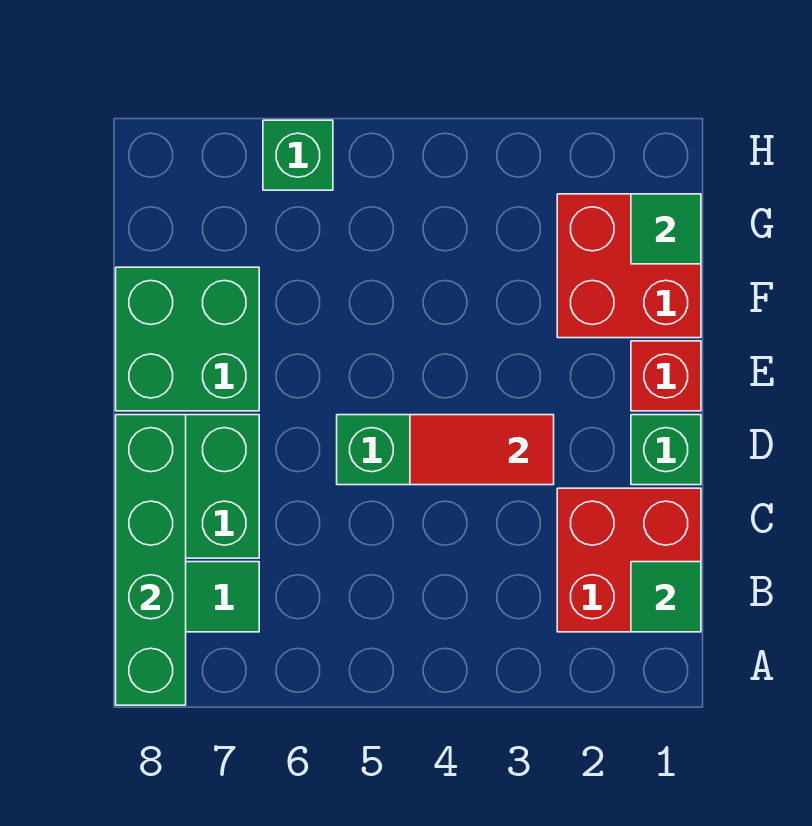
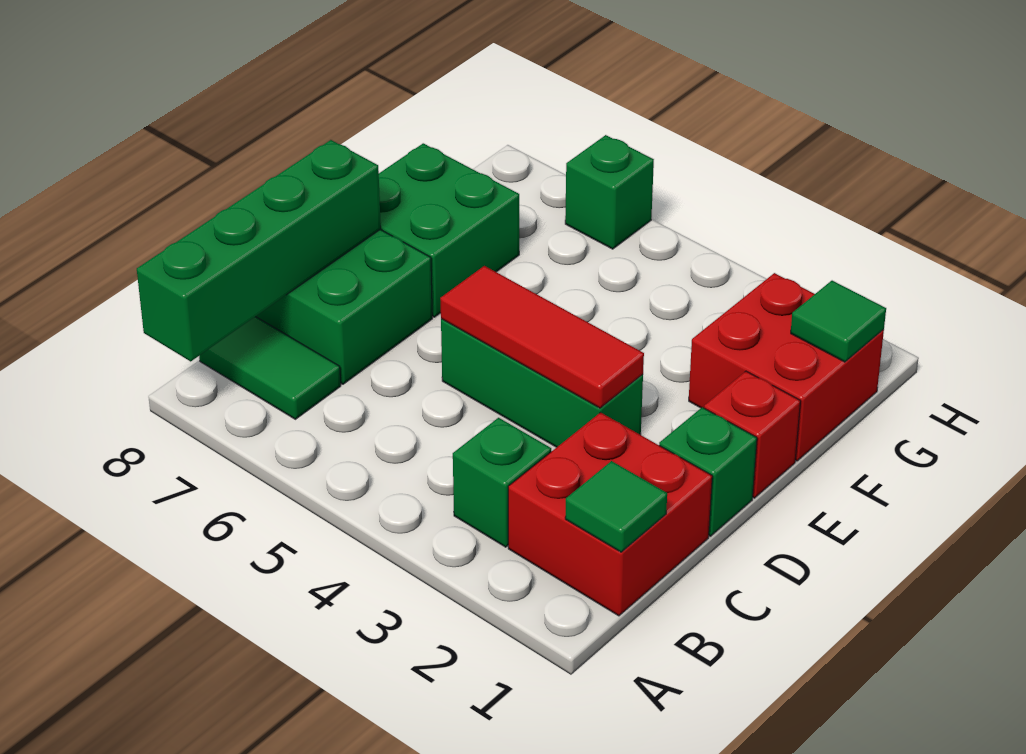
none -> green brick B3 level 1
red tile D3:D4 level 2 -> red tile D3:D5 level 2

